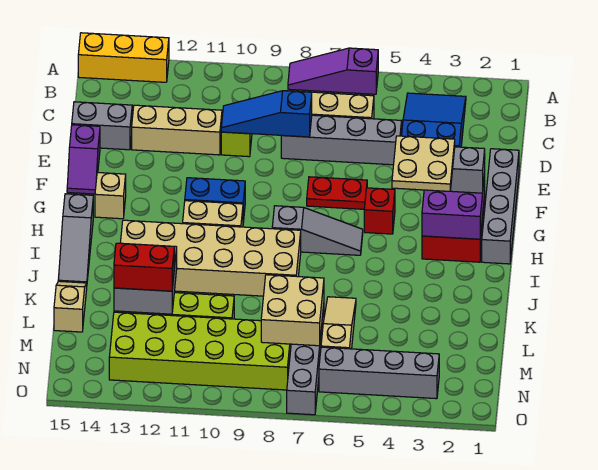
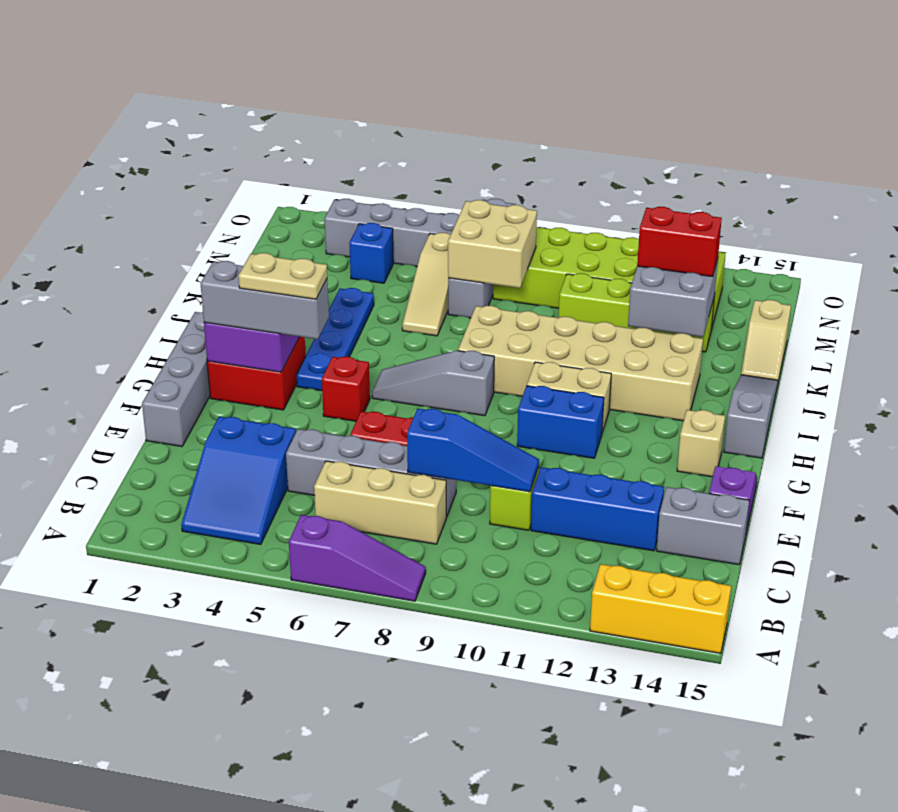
tan brick D11:D13 level 1 -> blue brick D11:D13 level 1
tan plate G3:H4 level 4 -> tan plate G3:G4 level 4
none -> blue plate H4:K4 level 1
none -> blue brick M4 level 1

